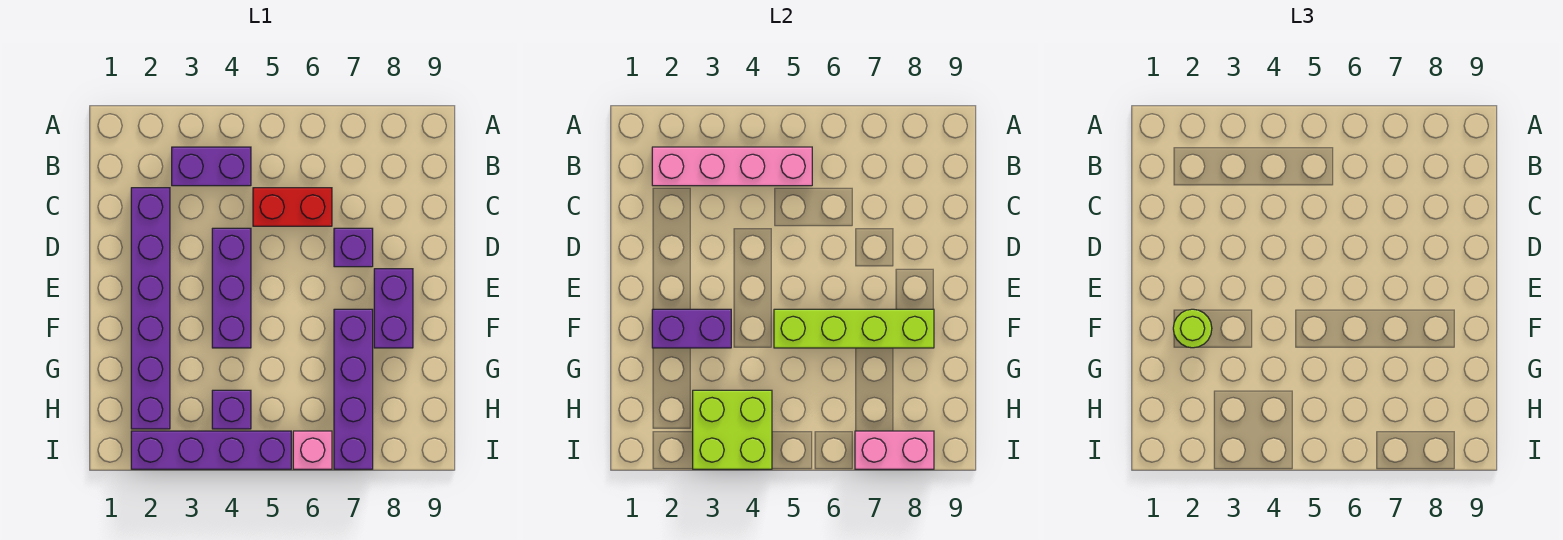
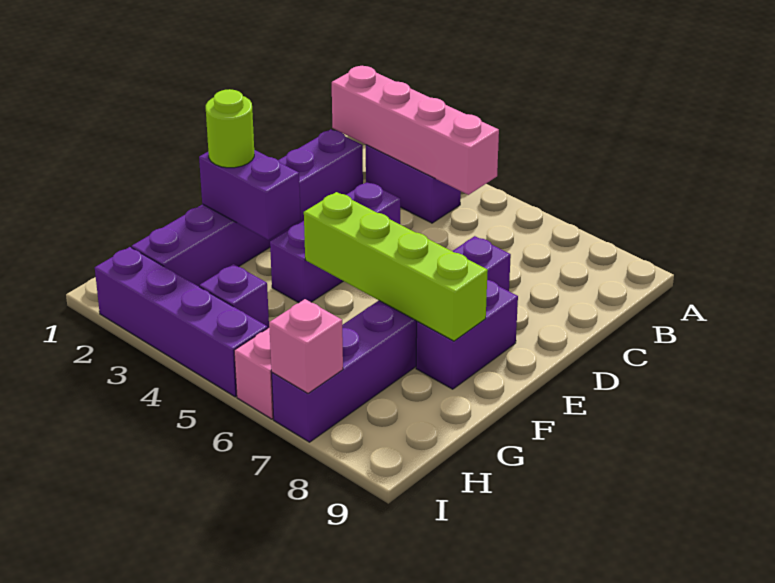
red brick C5:C6 level 1 -> none
lime brick H3:I4 level 2 -> none
pink brick I7:I8 level 2 -> pink brick I7 level 2

